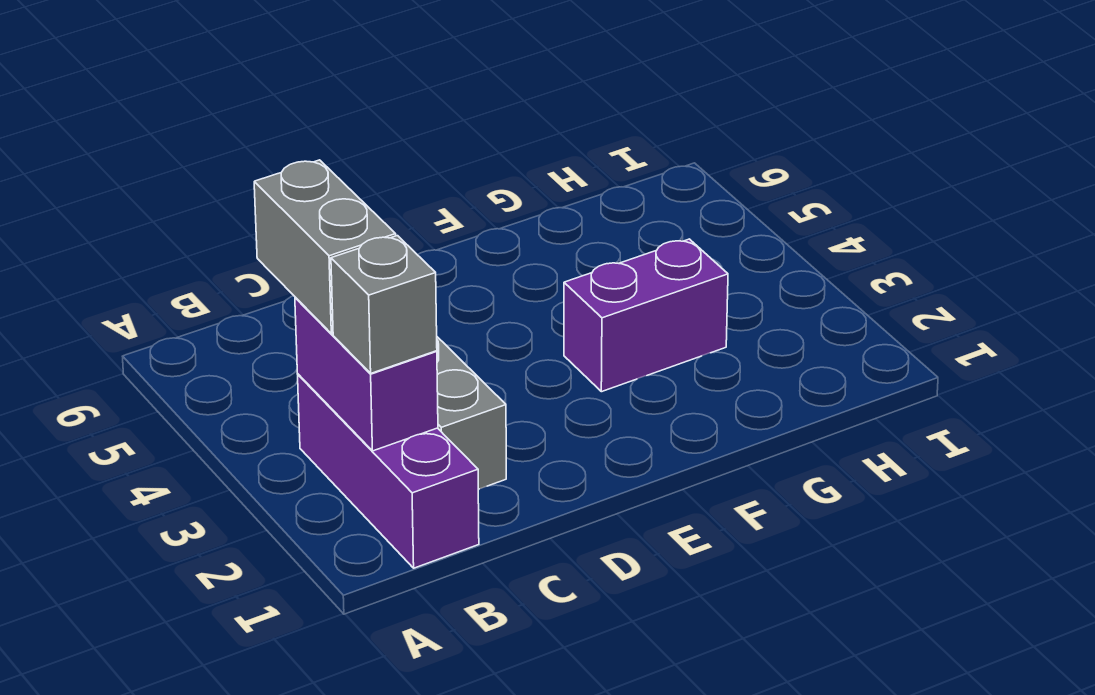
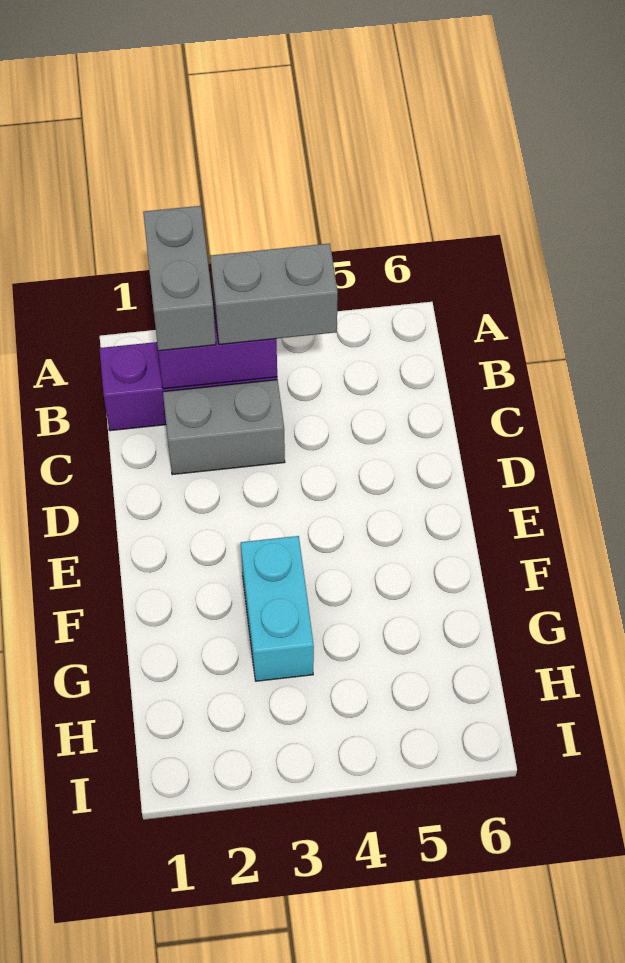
grey brick B2 level 3 -> grey brick A2:B2 level 3
purple brick F3:G3 level 1 -> cyan brick F3:G3 level 1

